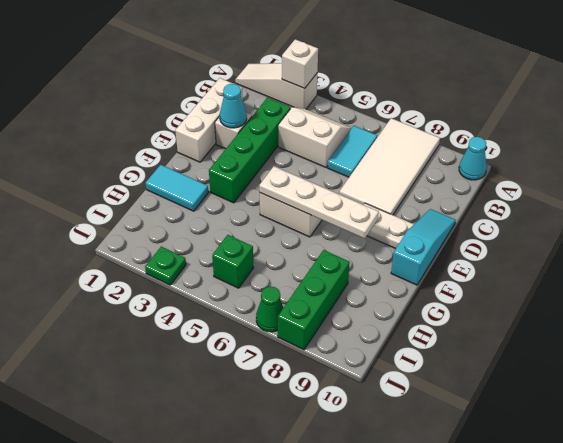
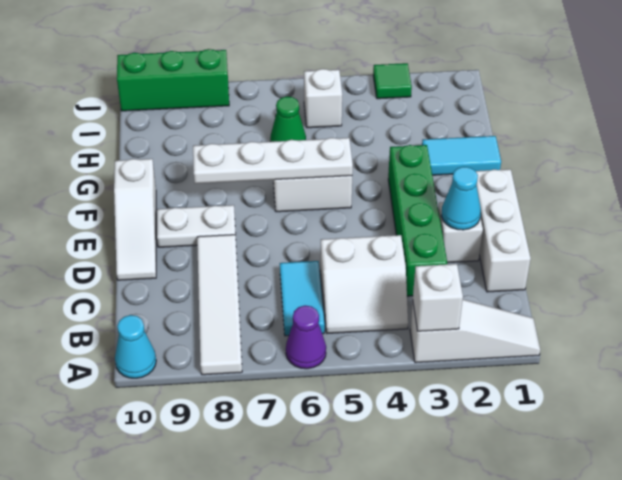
none -> purple cone A6 level 1
white tile A7:D8 level 1 -> white tile A8:D8 level 1
cyan slope D10:F10 level 1 top F -> white slope D10:F10 level 1 top F
green brick H8:J8 level 1 -> green brick J8:J10 level 1
green brick I5 level 1 -> white brick I5 level 1
green plate J3 level 1 -> green tile J3 level 1
green cone J7 level 1 -> green cone H6 level 1

